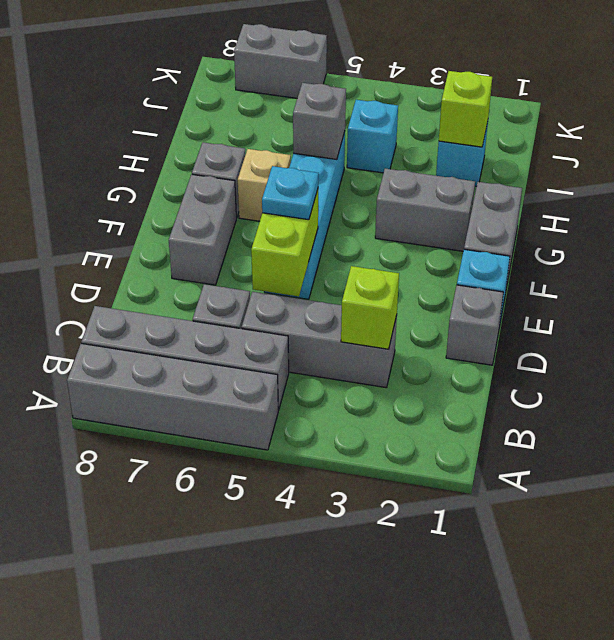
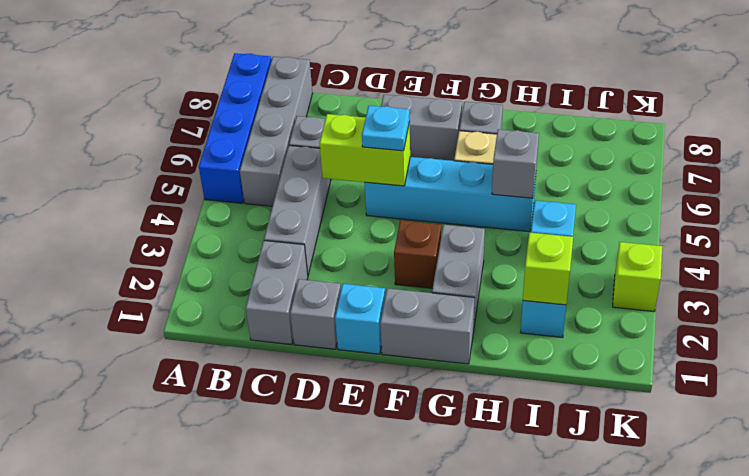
grey brick A5:A8 level 1 -> blue brick A5:A8 level 1
lime brick C3 level 2 -> lime brick K3 level 1
none -> brown brick F3 level 1
grey brick K6:K7 level 1 -> grey brick C1:C2 level 1

